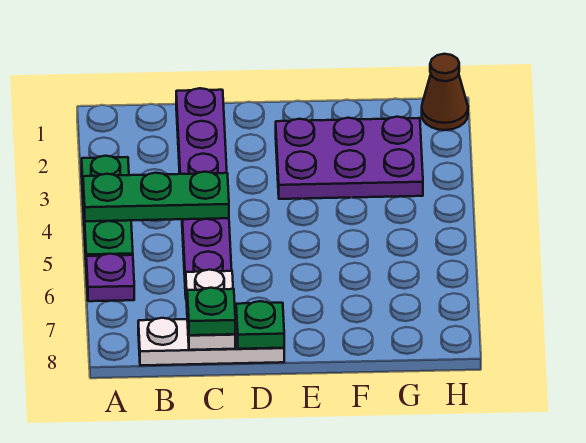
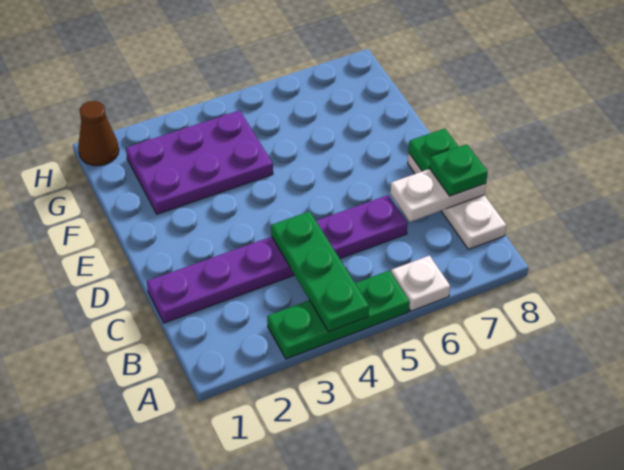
purple plate A6 level 1 -> white plate A6 level 1
purple plate E2:G3 level 1 -> purple plate F2:G4 level 1

